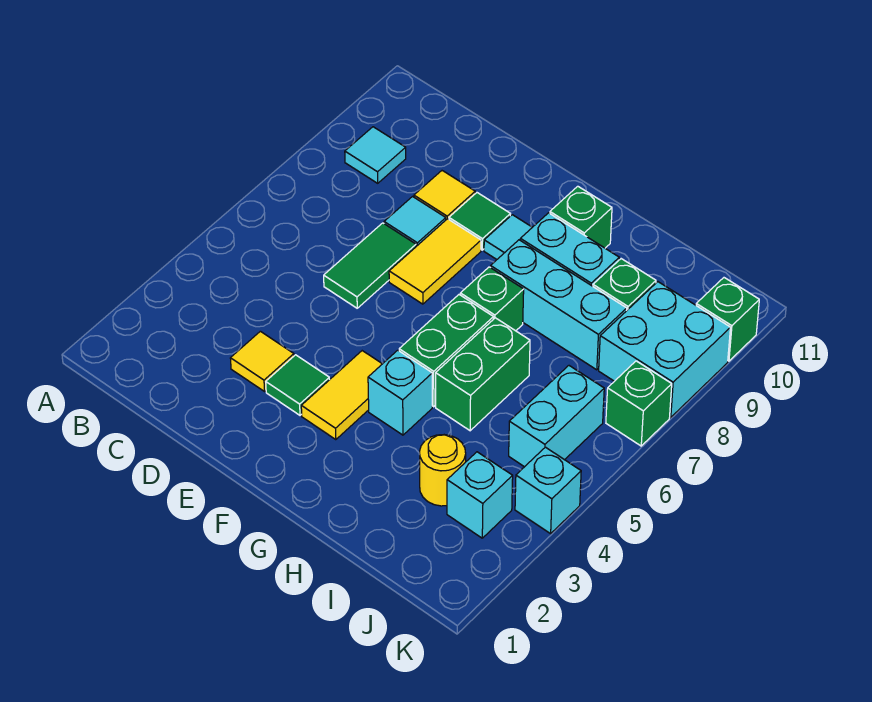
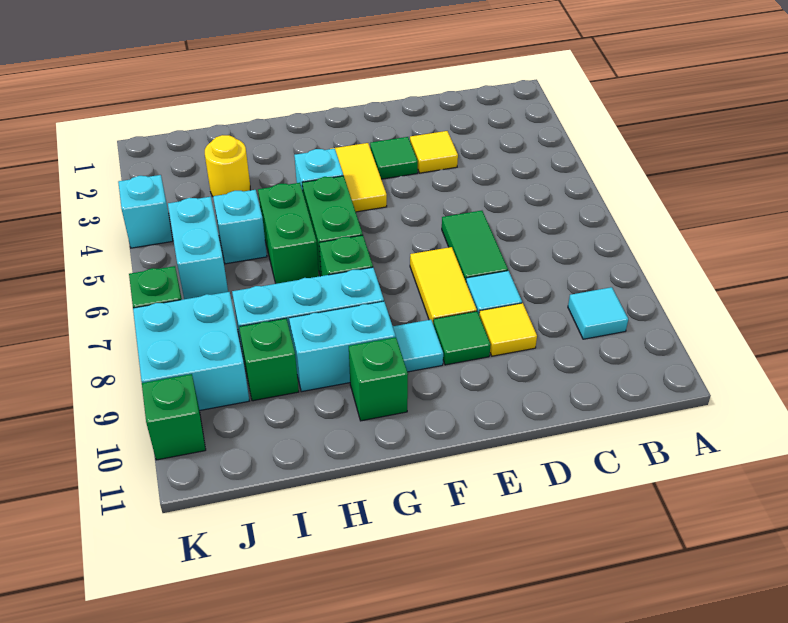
cyan brick J3 level 1 -> cyan brick I5 level 1

